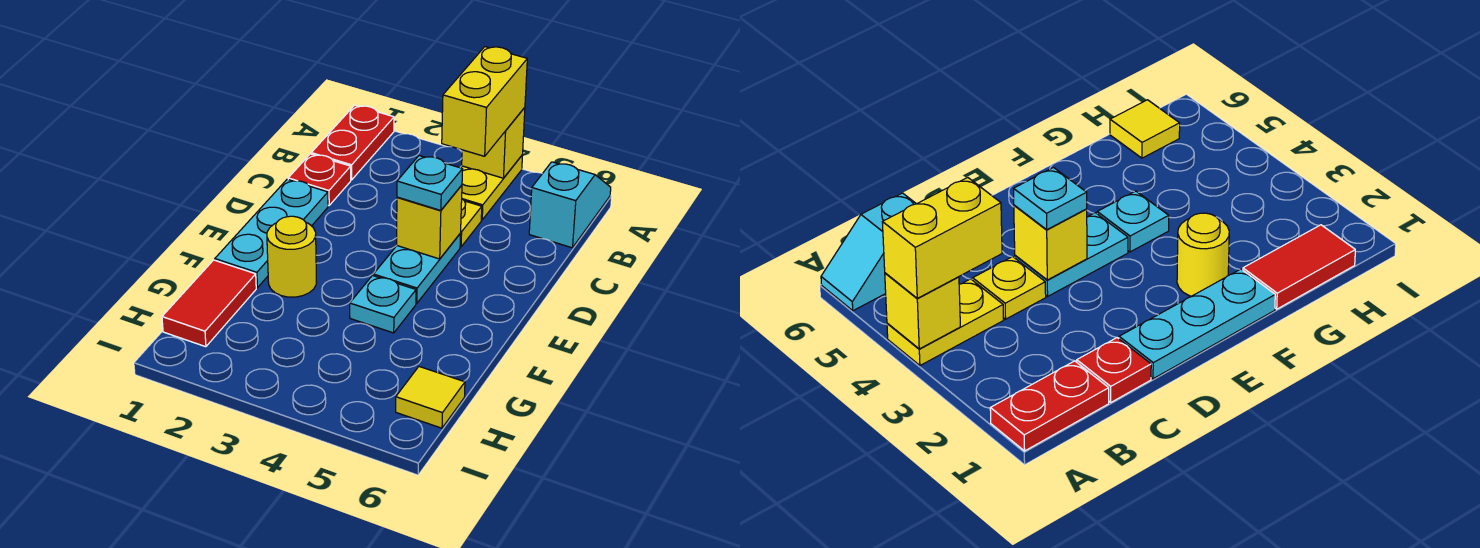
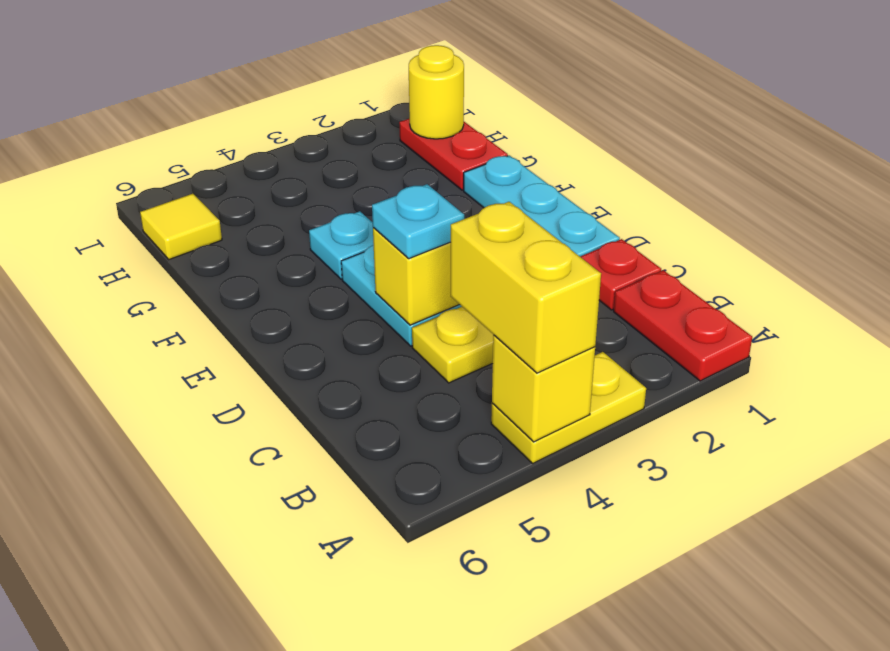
yellow plate A4:B4 level 1 -> yellow plate A3:A4 level 1
cyan slope A6:B6 level 1 top B -> none
yellow round brick F2 level 1 -> yellow round brick H1 level 2
red tile G1:H1 level 1 -> red plate G1:H1 level 1

